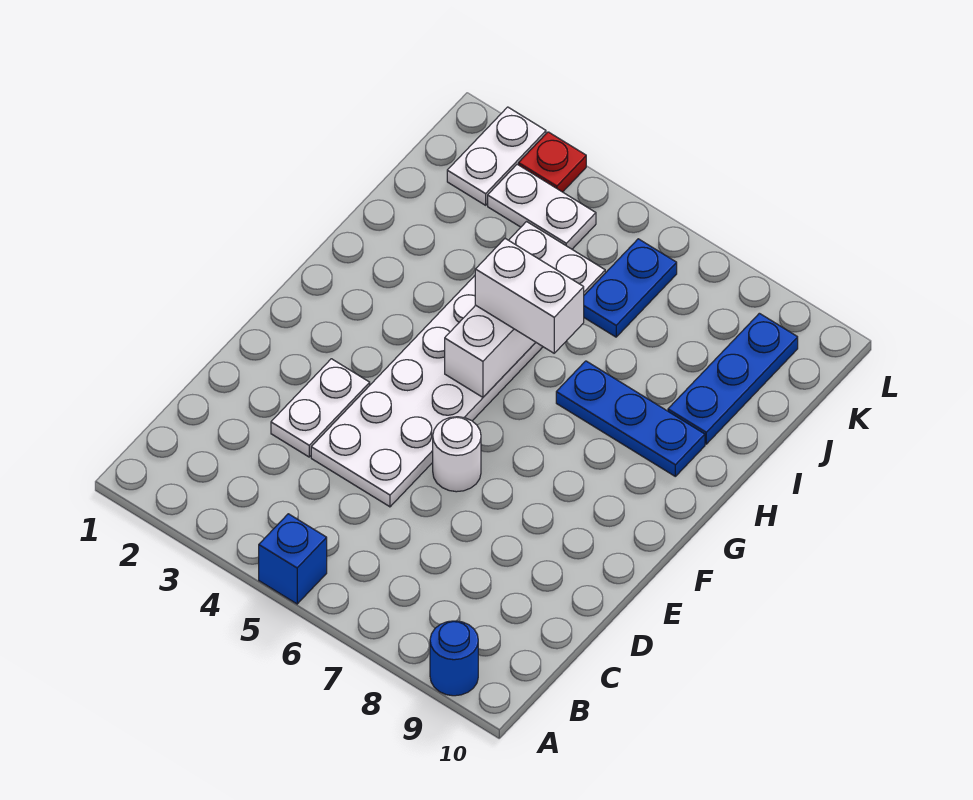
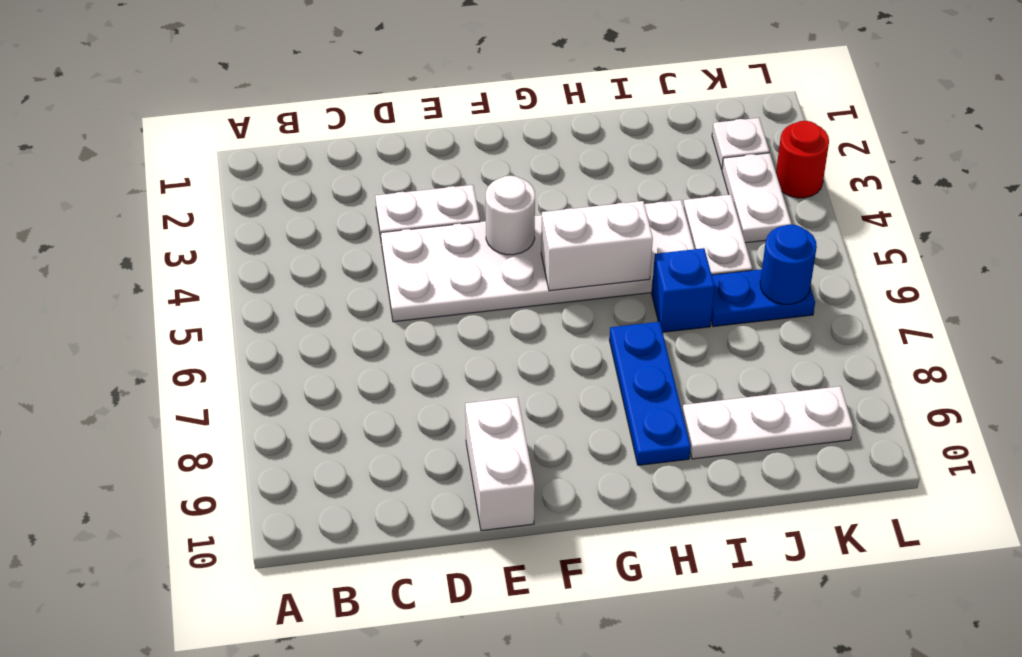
blue brick A5 level 1 -> blue brick I6 level 1
blue round brick A9 level 1 -> blue round brick K6 level 2
white round brick E6 level 1 -> white round brick F4 level 2
white brick H5:H6 level 3 -> white brick E9:E10 level 1
blue plate I9:K9 level 1 -> white plate I9:K9 level 1
white plate K2:L2 level 1 -> white plate K2 level 1
red plate L3 level 1 -> red round brick L3 level 1

